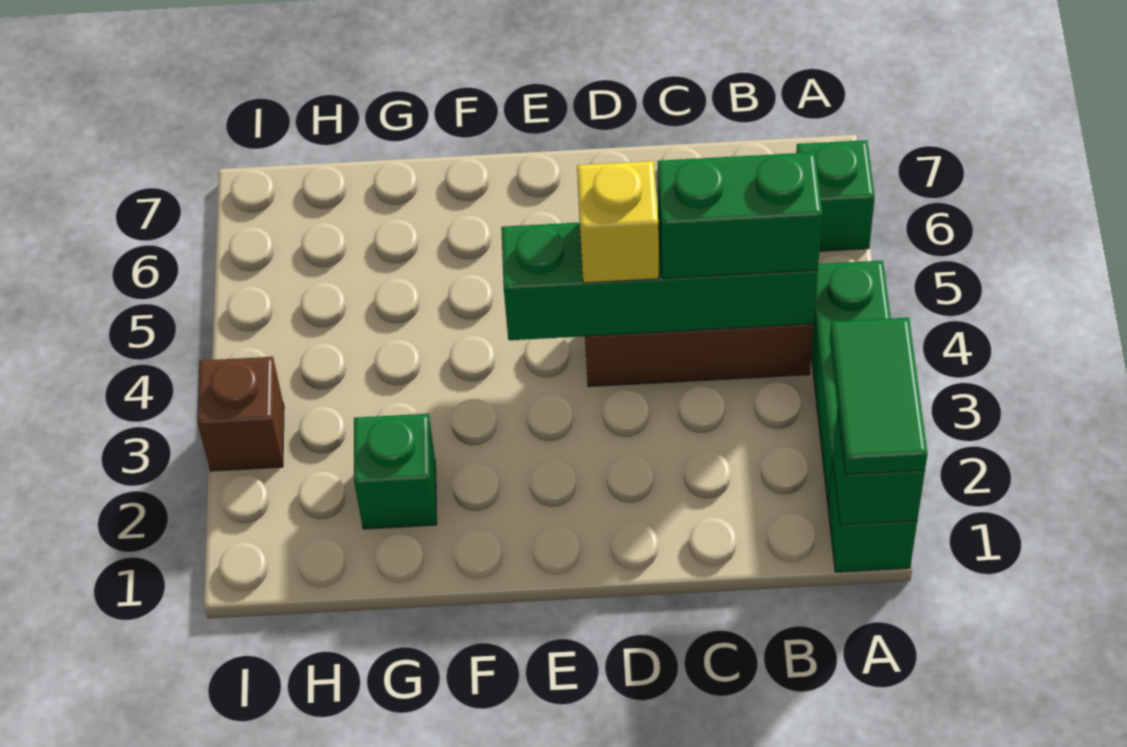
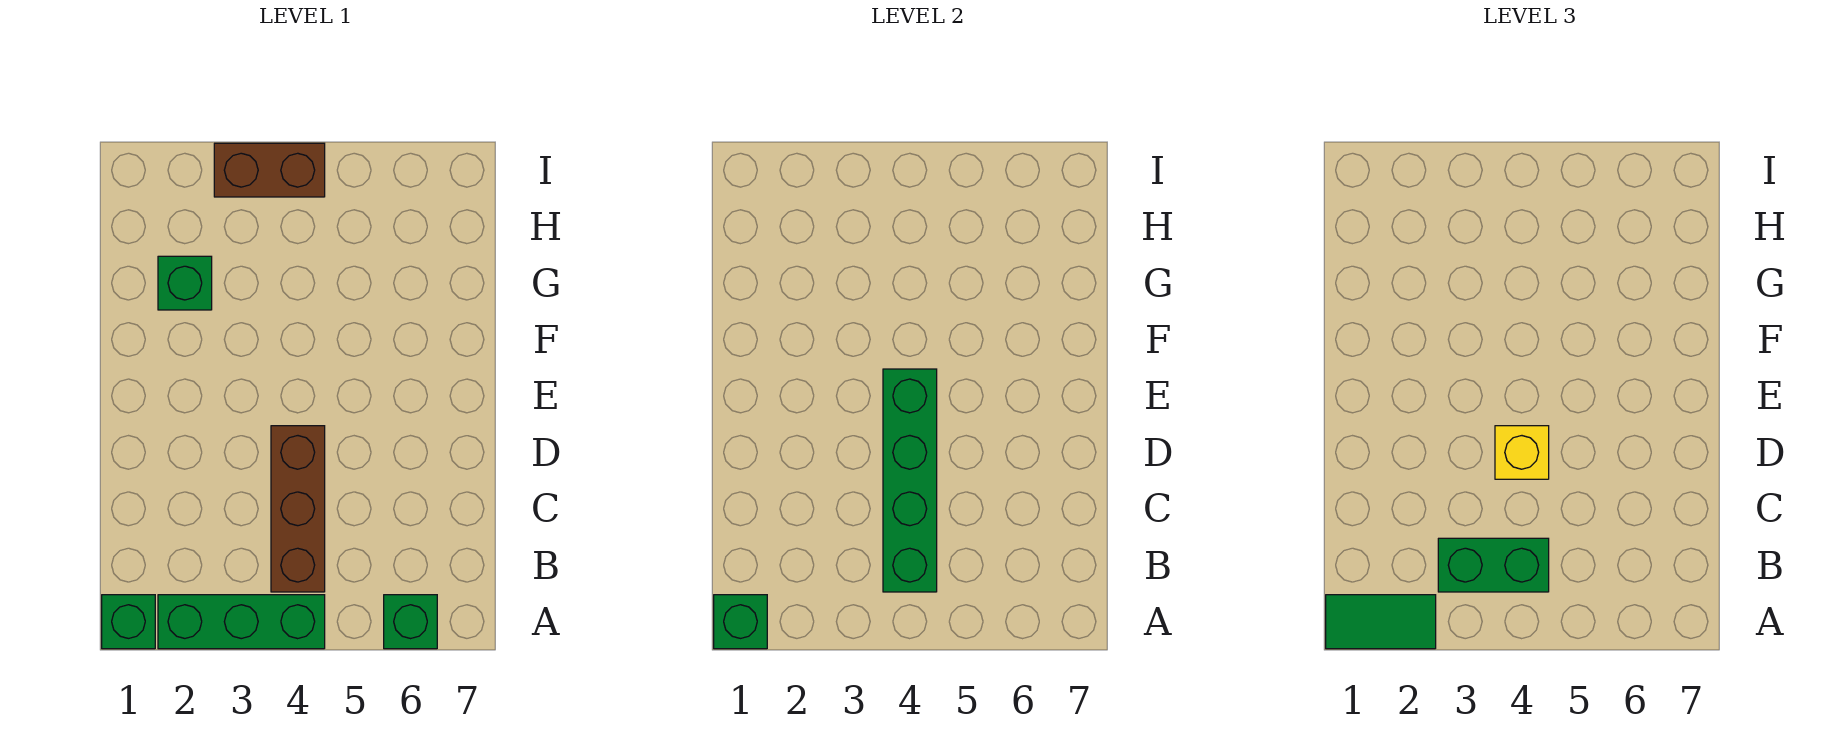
green brick B4:C4 level 3 -> green brick B3:B4 level 3
brown brick I3 level 1 -> brown brick I3:I4 level 1

